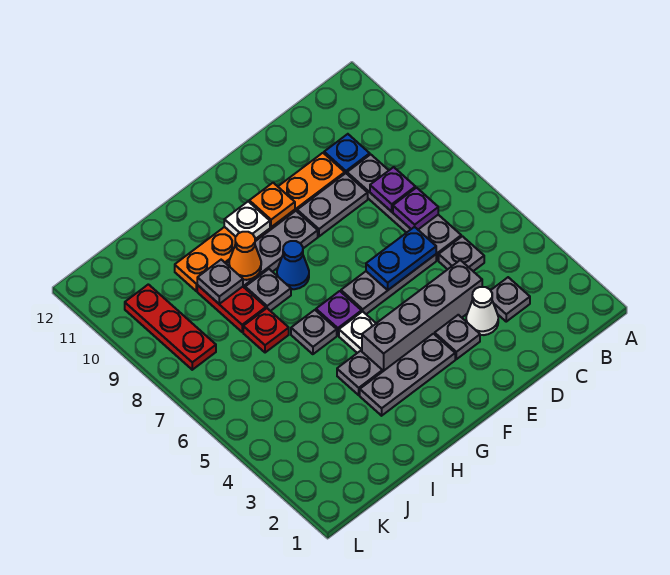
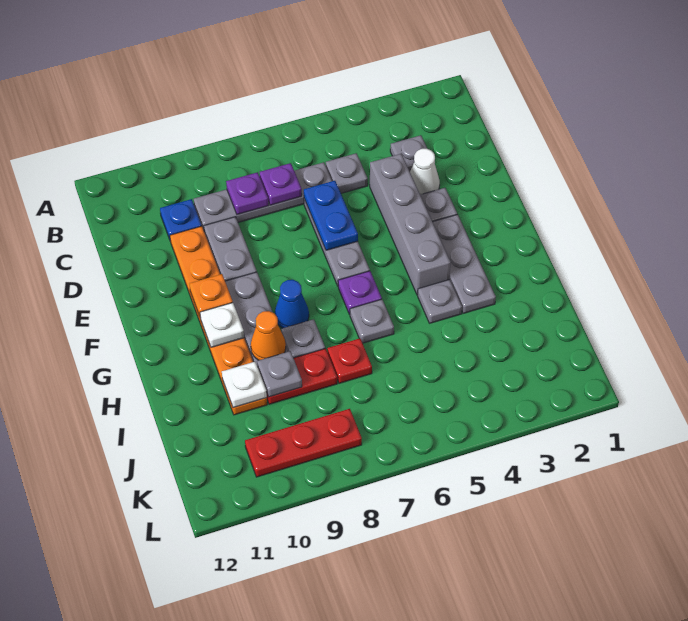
white plate G5 level 1 -> white plate I10 level 2

